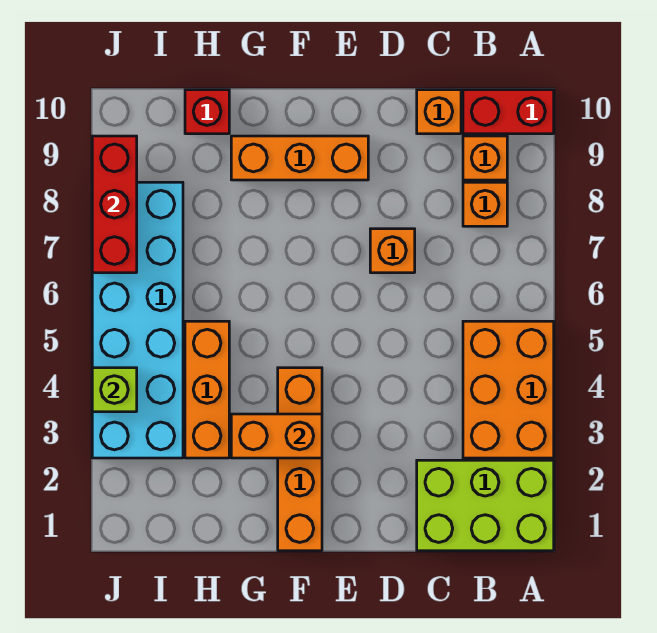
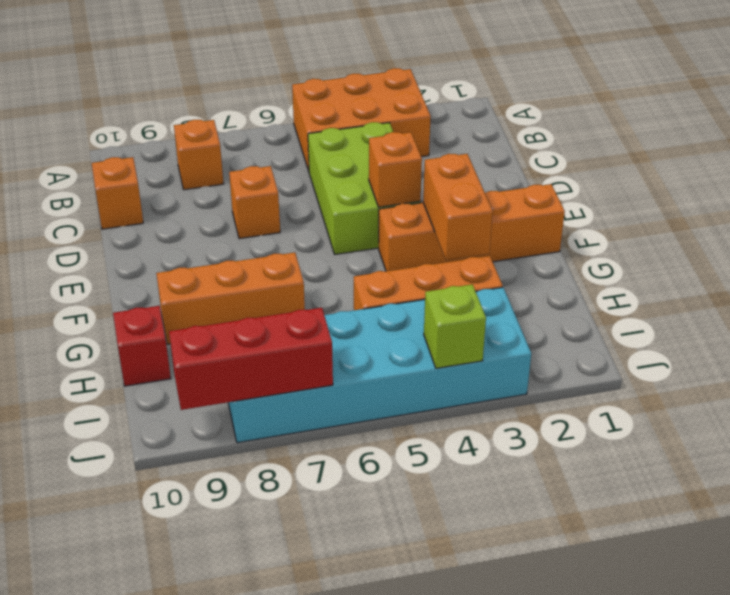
lime brick A1:C2 level 1 -> lime brick C4:E5 level 1
red brick A10:B10 level 1 -> none
orange brick B9 level 1 -> orange brick E4 level 2
orange brick E9:G9 level 1 -> orange brick G7:G9 level 1

